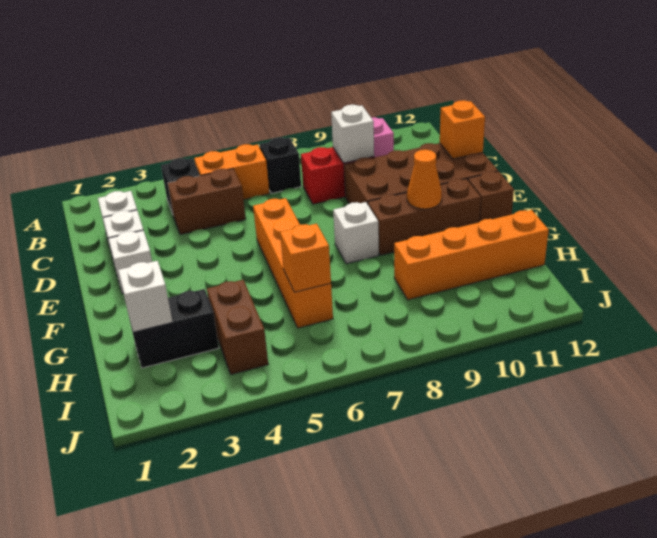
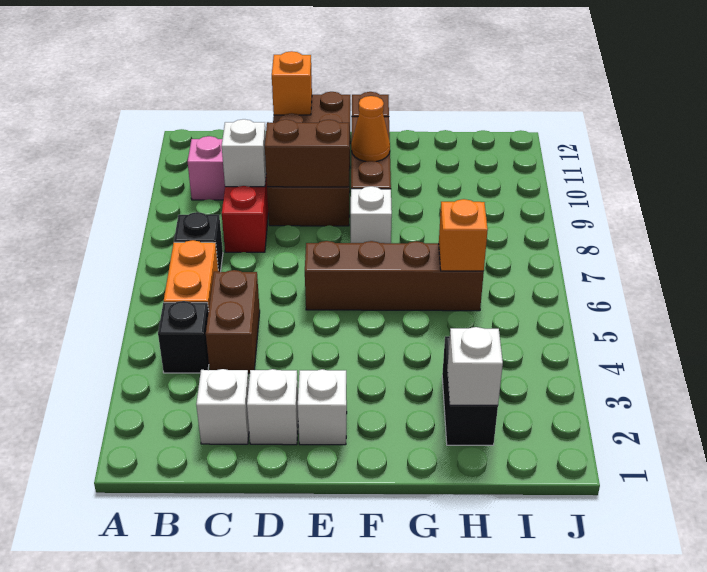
orange brick E6:H6 level 1 -> brown brick E6:H6 level 1
brown brick H4:I4 level 1 -> brown brick D9:E9 level 2
orange brick H9:H12 level 1 -> none

